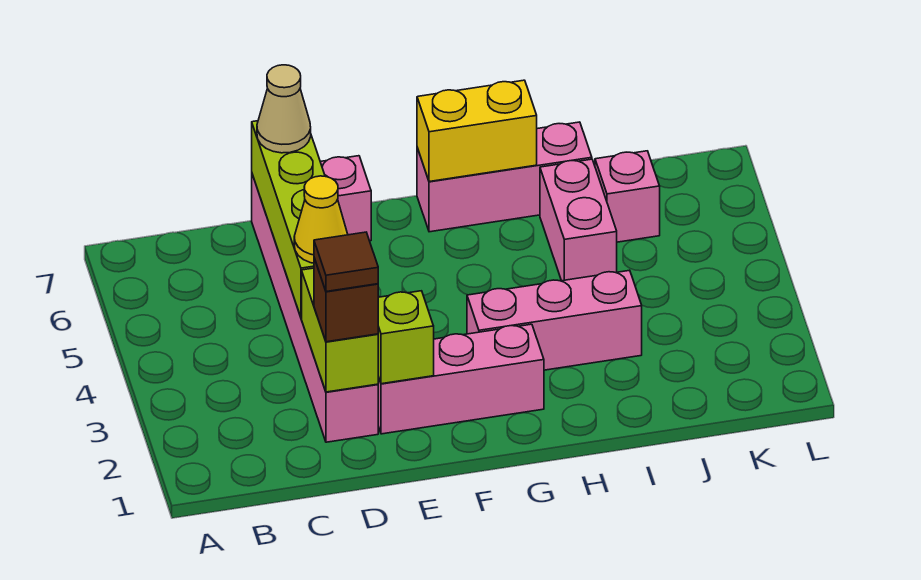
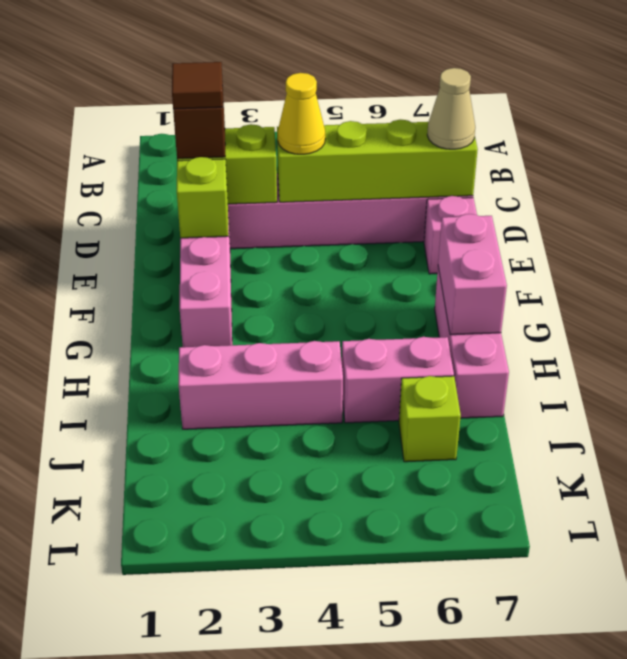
pink brick G3:I3 level 1 -> pink brick I2:I4 level 1
yellow brick G7:H7 level 2 -> pink brick G7:H7 level 2
pink brick J6 level 1 -> lime brick J6 level 1

